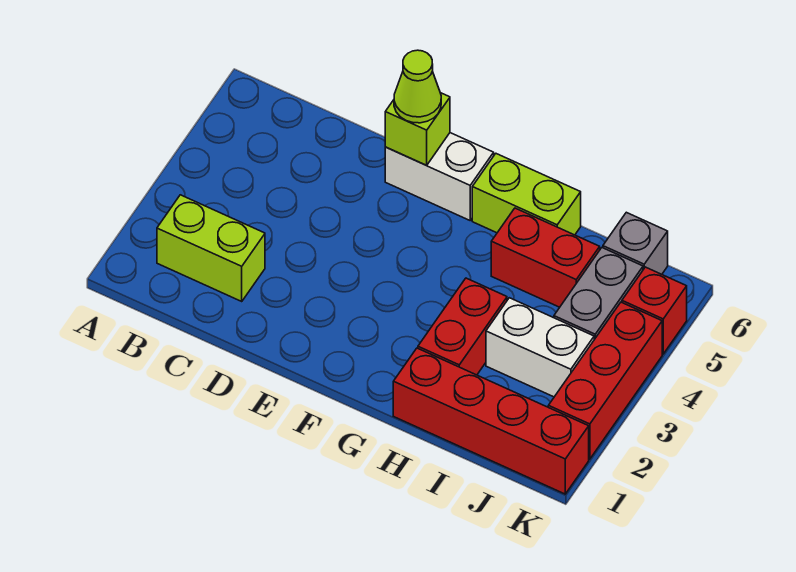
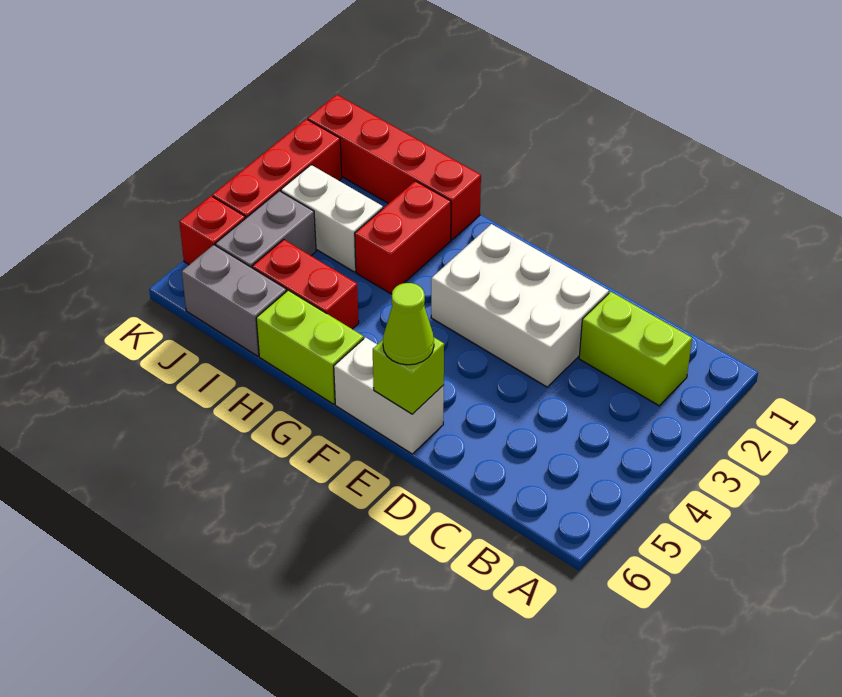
none -> white brick D2:F3 level 1
grey brick J6 level 1 -> grey brick I6:J6 level 1

